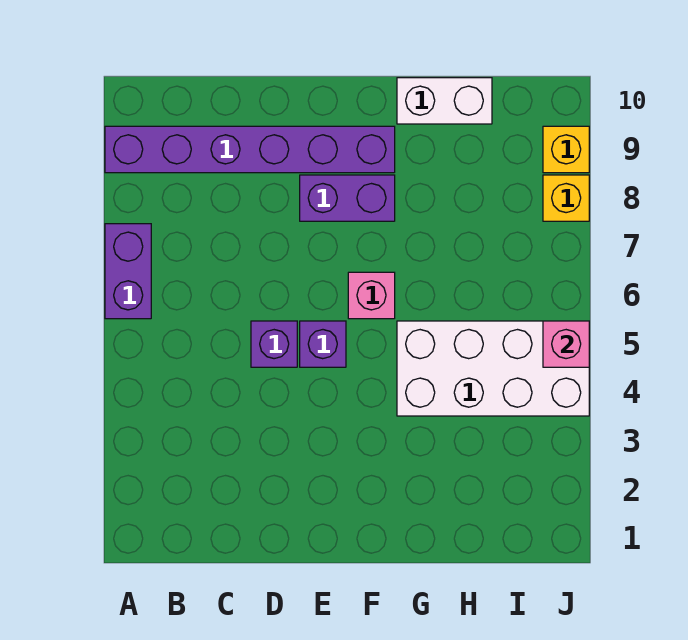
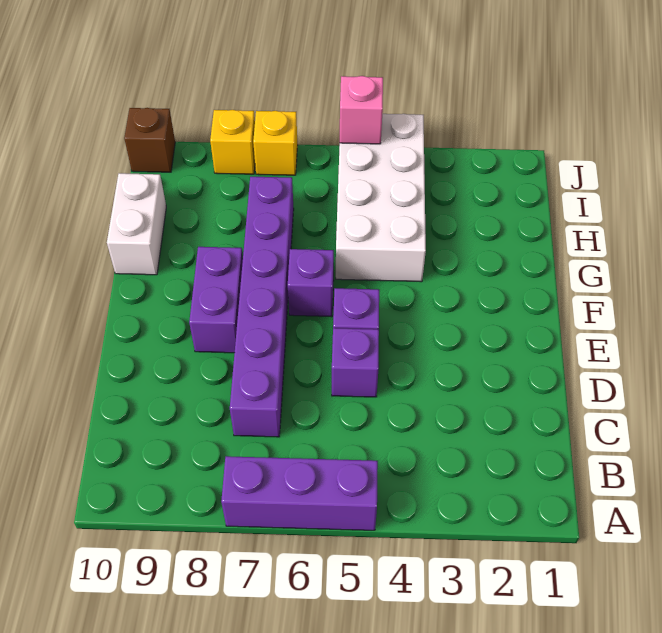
purple brick A6:A7 level 1 -> purple brick A5:A7 level 1
purple brick A9:F9 level 1 -> purple brick C7:H7 level 1
pink brick F6 level 1 -> purple brick F6 level 1
yellow brick J9 level 1 -> yellow brick J7 level 1
none -> brown brick J10 level 1

